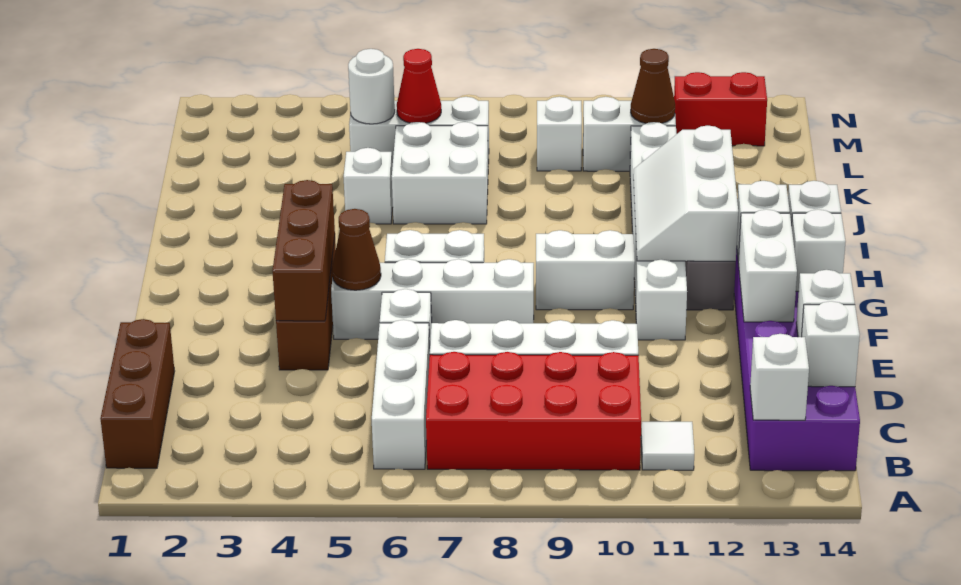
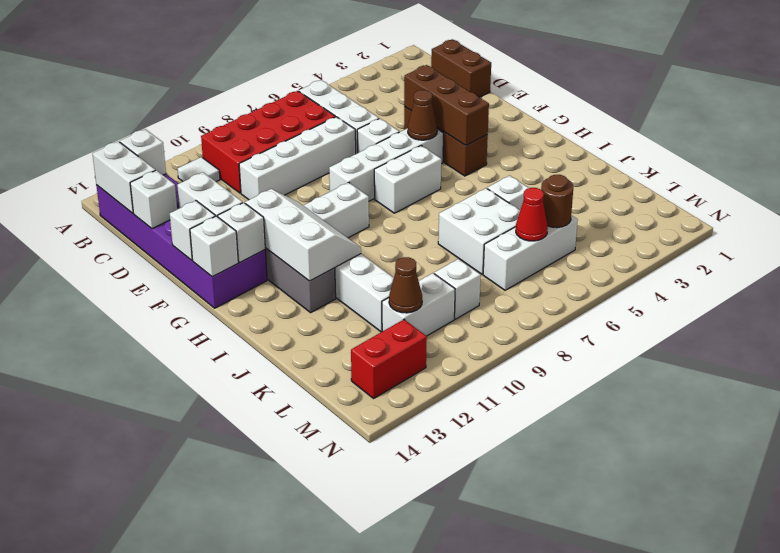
brown brick B1:D1 level 1 -> brown brick C1:D1 level 1
white brick C14 level 2 -> white brick B14:C14 level 2
white round brick L5 level 2 -> brown round brick L5 level 2

